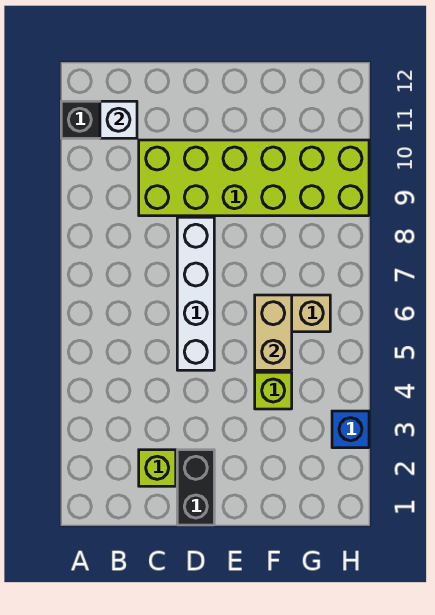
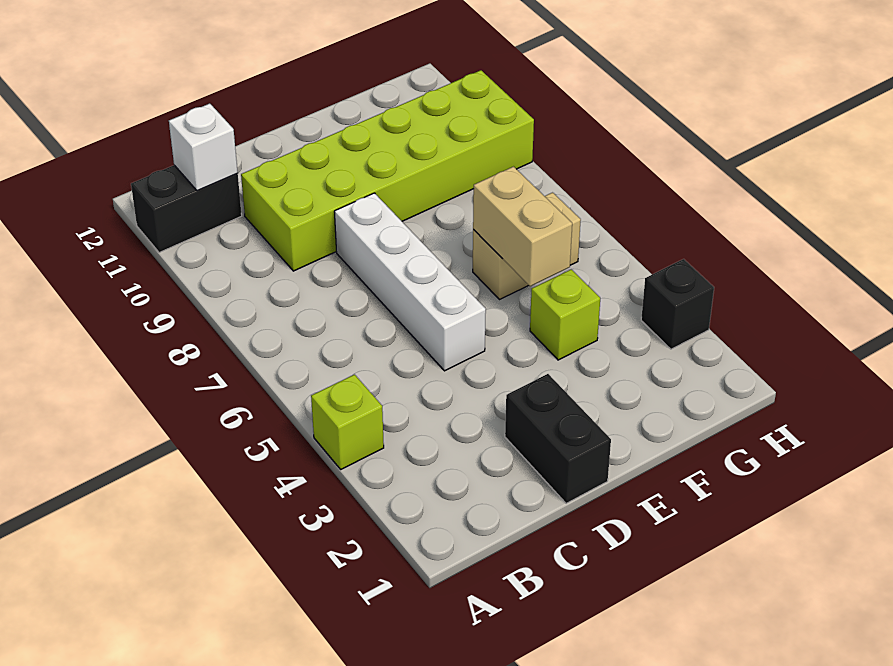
lime brick C2 level 1 -> lime brick A4 level 1
blue brick H3 level 1 -> black brick H3 level 1

